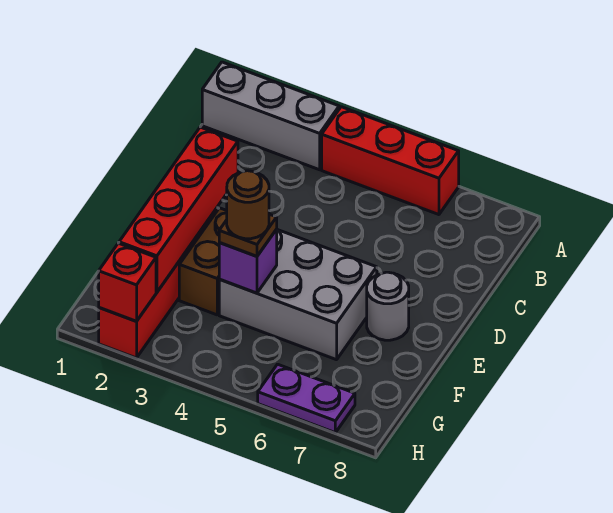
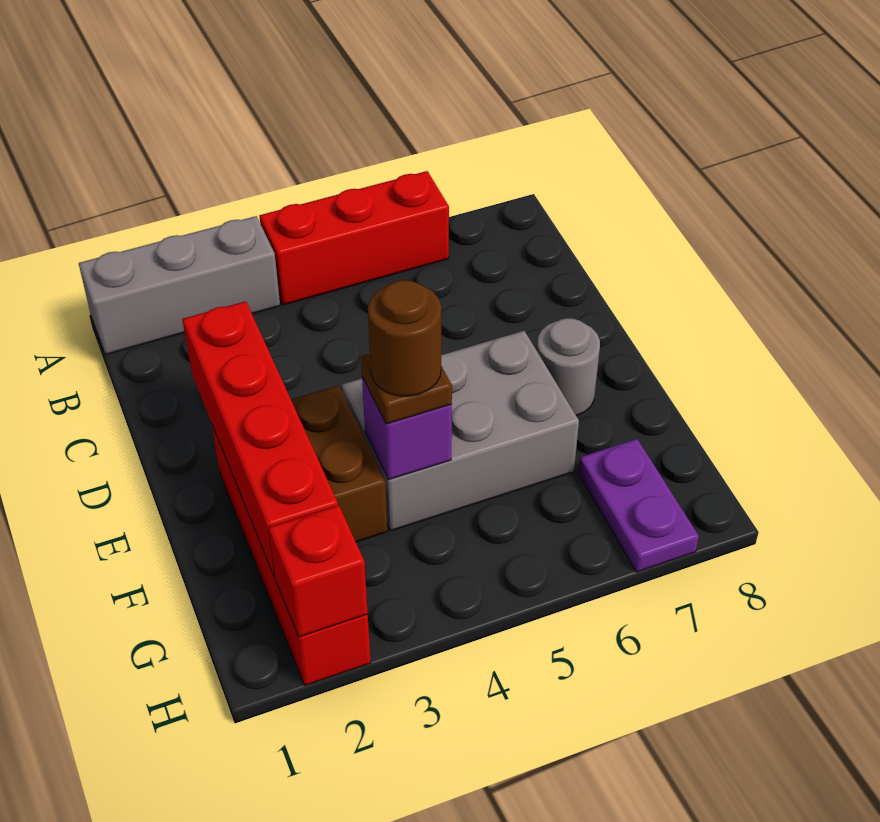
purple plate H6:H7 level 1 -> purple plate G7:H7 level 1

